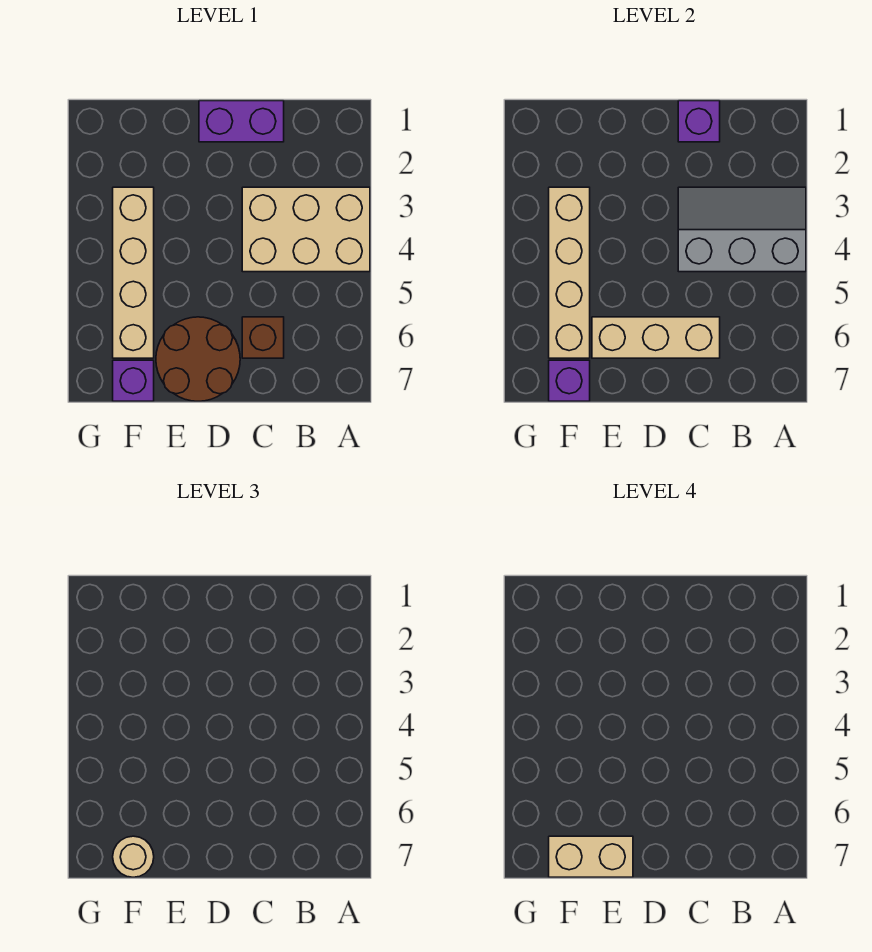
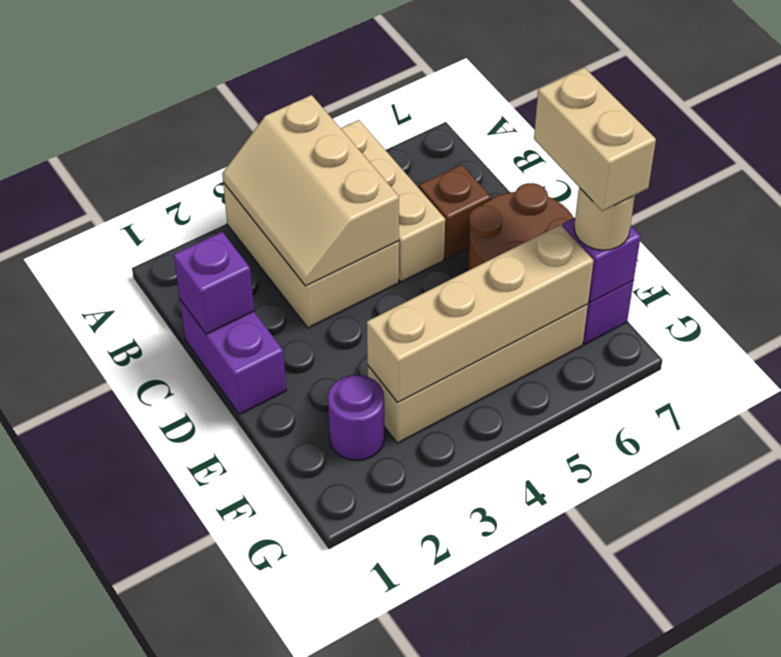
grey slope A3:C4 level 2 top 4 -> tan slope A3:C4 level 2 top 4
tan brick C6:E6 level 2 -> tan brick A5:C5 level 1
none -> purple round brick F2 level 1

